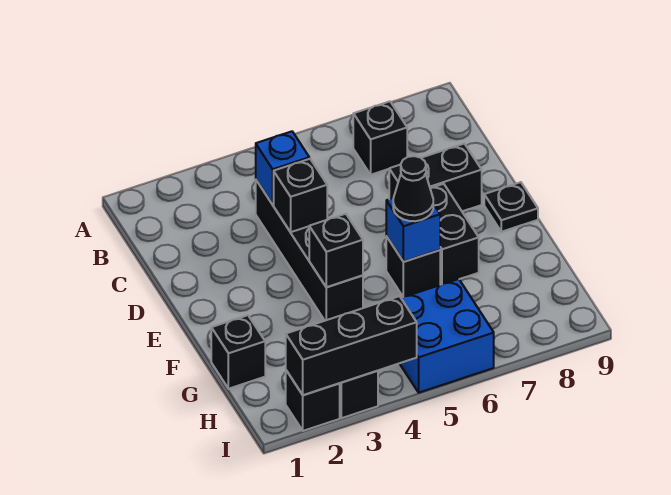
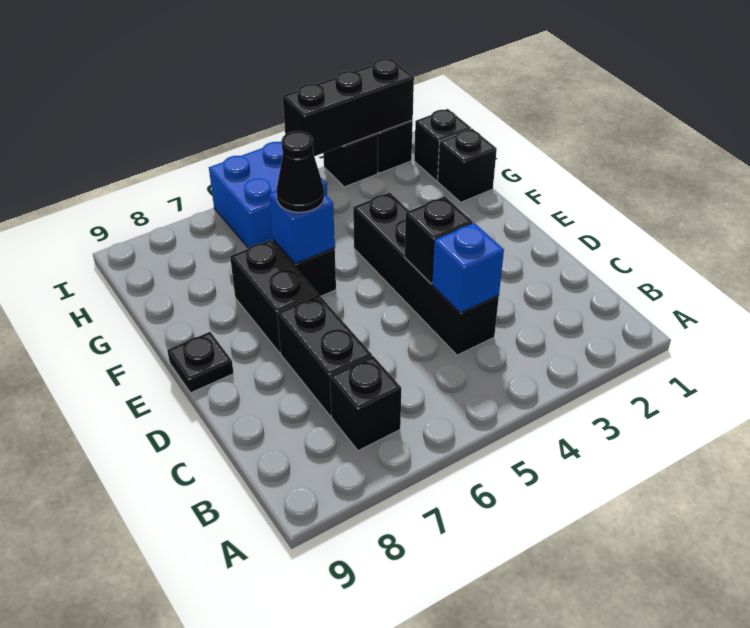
black brick D7:D8 level 1 -> black brick C7:D7 level 1
black brick F4 level 2 -> black brick H1 level 1

